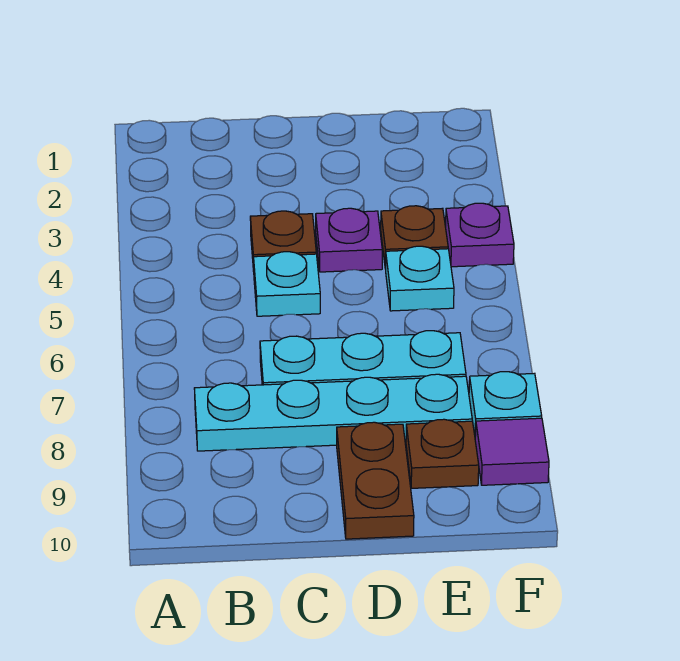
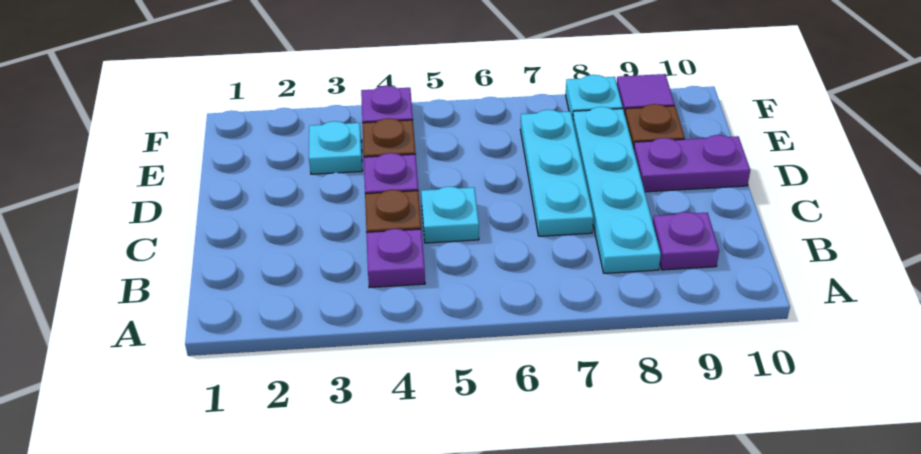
none -> purple plate B4 level 1
none -> purple plate B9 level 1
brown plate D9:D10 level 1 -> purple plate D9:D10 level 1
cyan plate E5 level 1 -> cyan plate E3 level 1

